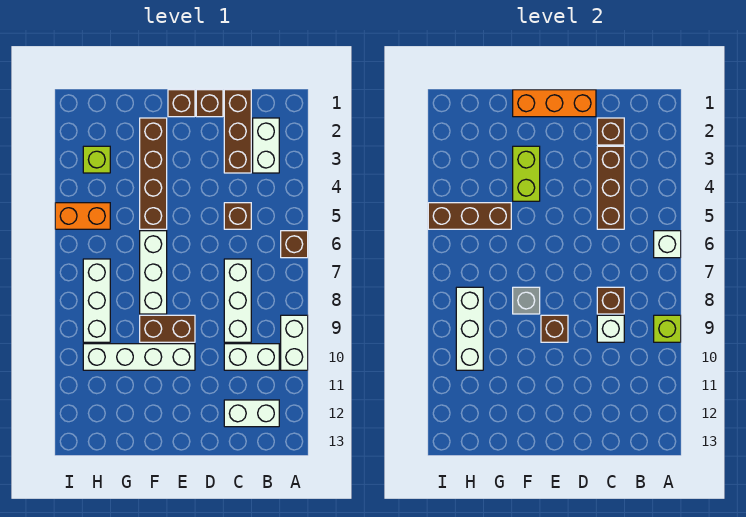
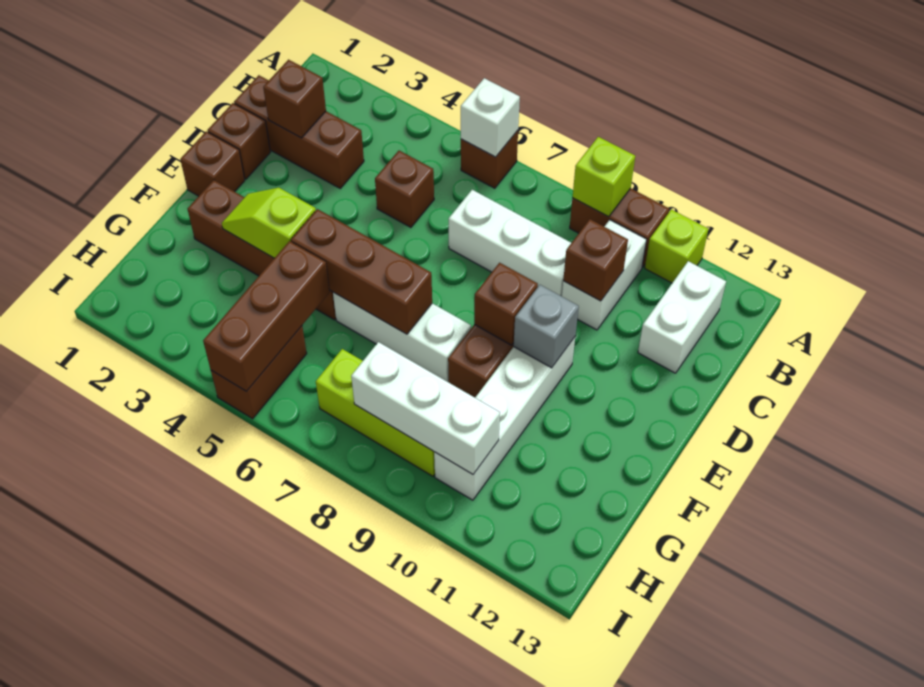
white brick A9:A10 level 1 -> brown brick A9:A10 level 1
white brick B2:B3 level 1 -> none
brown brick C3:C5 level 2 -> brown brick F5:F7 level 2
brown brick C8 level 2 -> brown brick C10 level 2
white brick C9 level 2 -> none
orange brick D1:F1 level 2 -> none
lime brick F3:F4 level 2 -> lime slope F3:F4 level 2 top 4
grey brick F8 level 2 -> grey brick E10 level 2
lime brick H3 level 1 -> lime brick A11 level 1
orange brick H5:I5 level 1 -> brown brick H5:I5 level 1
white brick H7:H9 level 1 -> lime brick H7:H9 level 1

